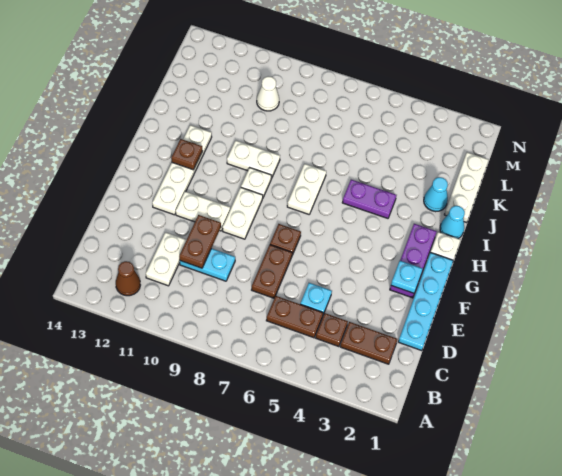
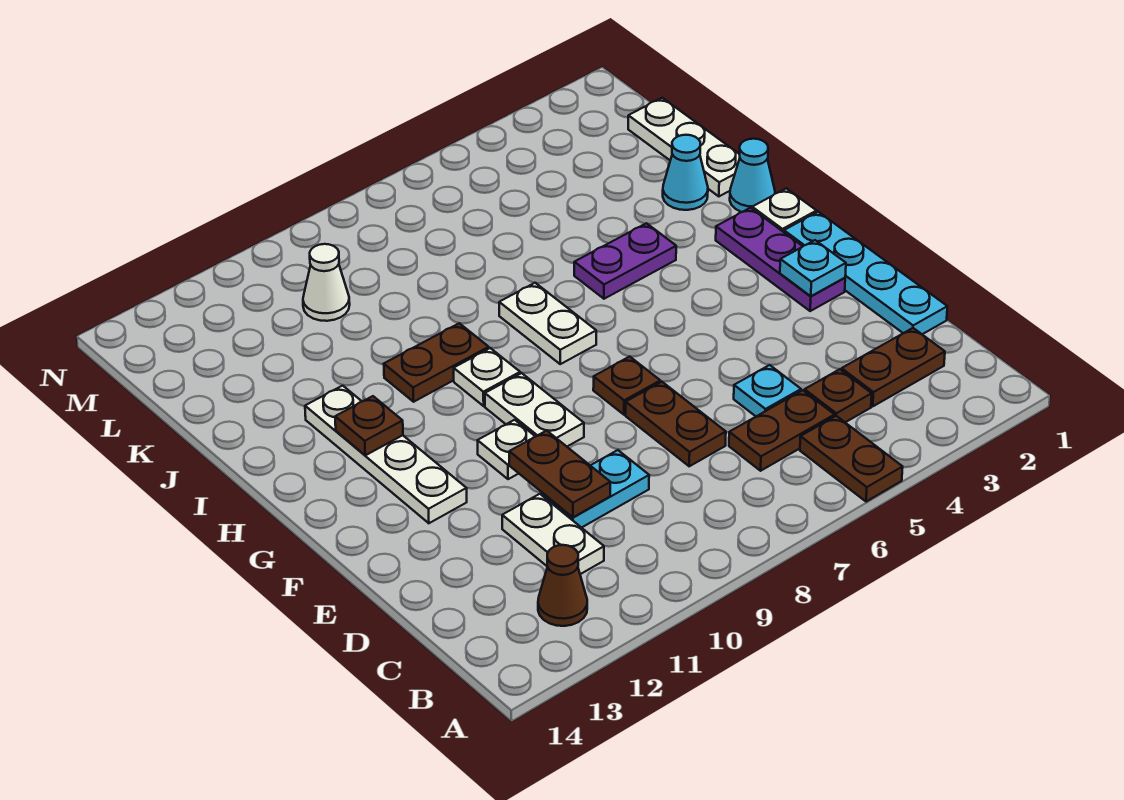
none -> brown plate A5:B5 level 1
white plate F10:F11 level 1 -> white plate F10 level 1
white plate I9:I10 level 1 -> brown plate I9:I10 level 1

